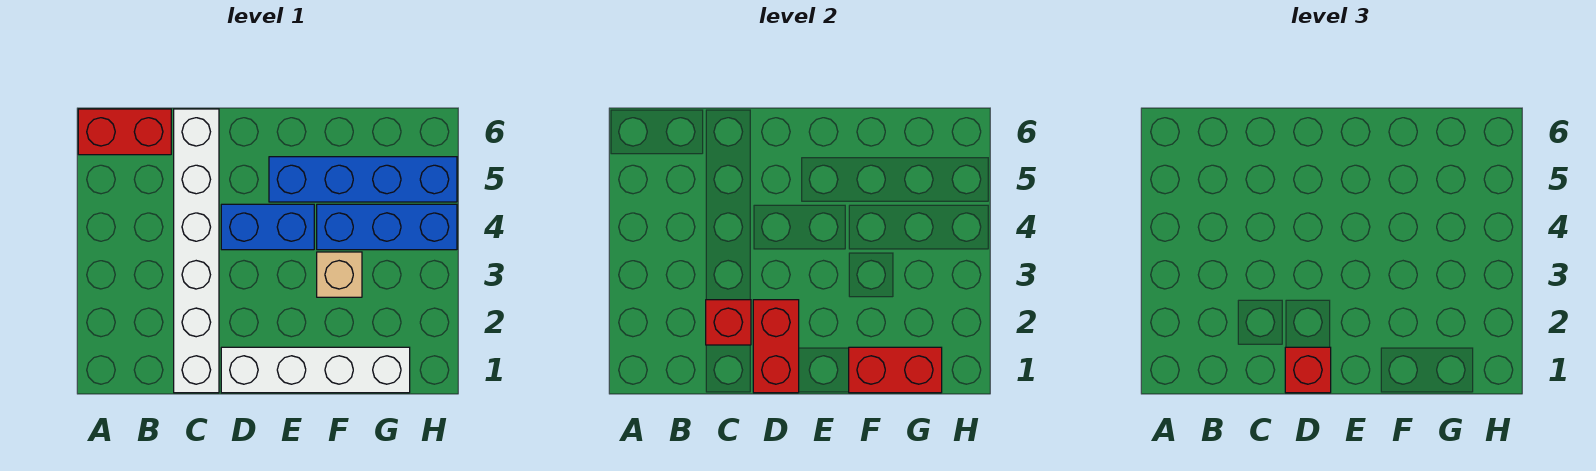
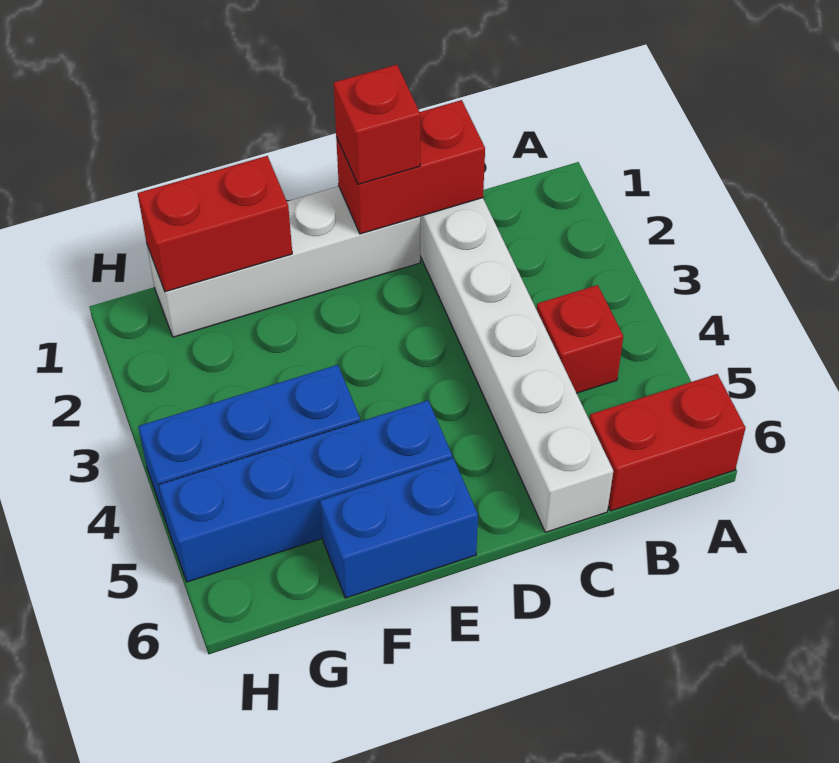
red brick C2 level 2 -> red brick B4 level 1
red brick D1:D2 level 2 -> red brick C1:D1 level 2
blue brick D4:E4 level 1 -> blue brick E6:F6 level 1
tan brick F3 level 1 -> none

